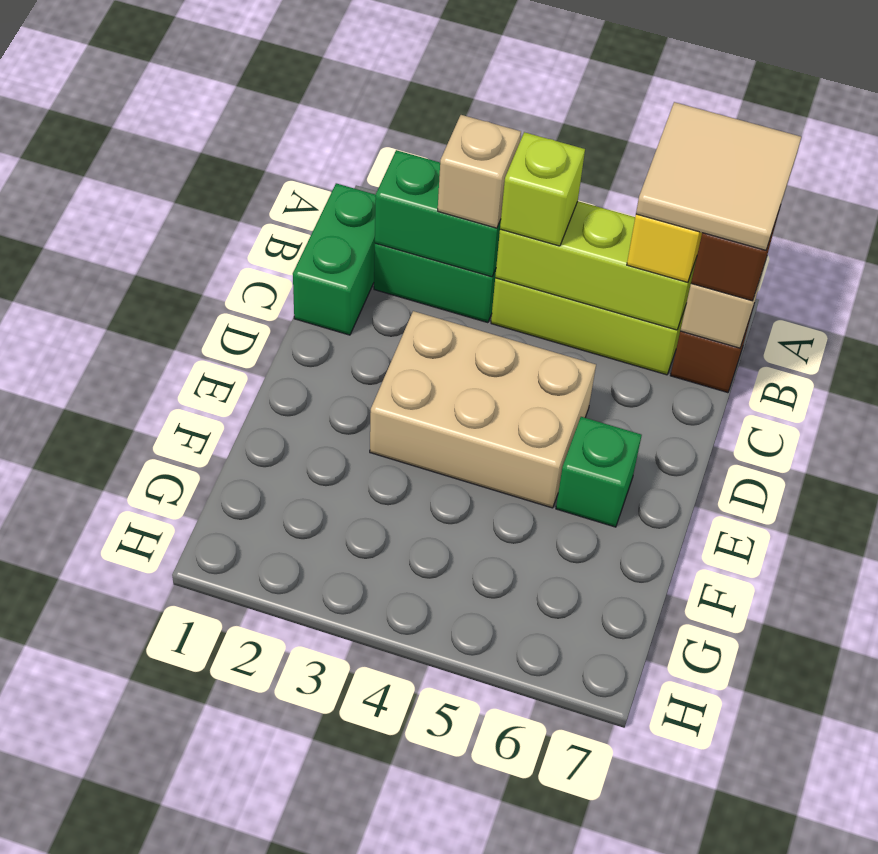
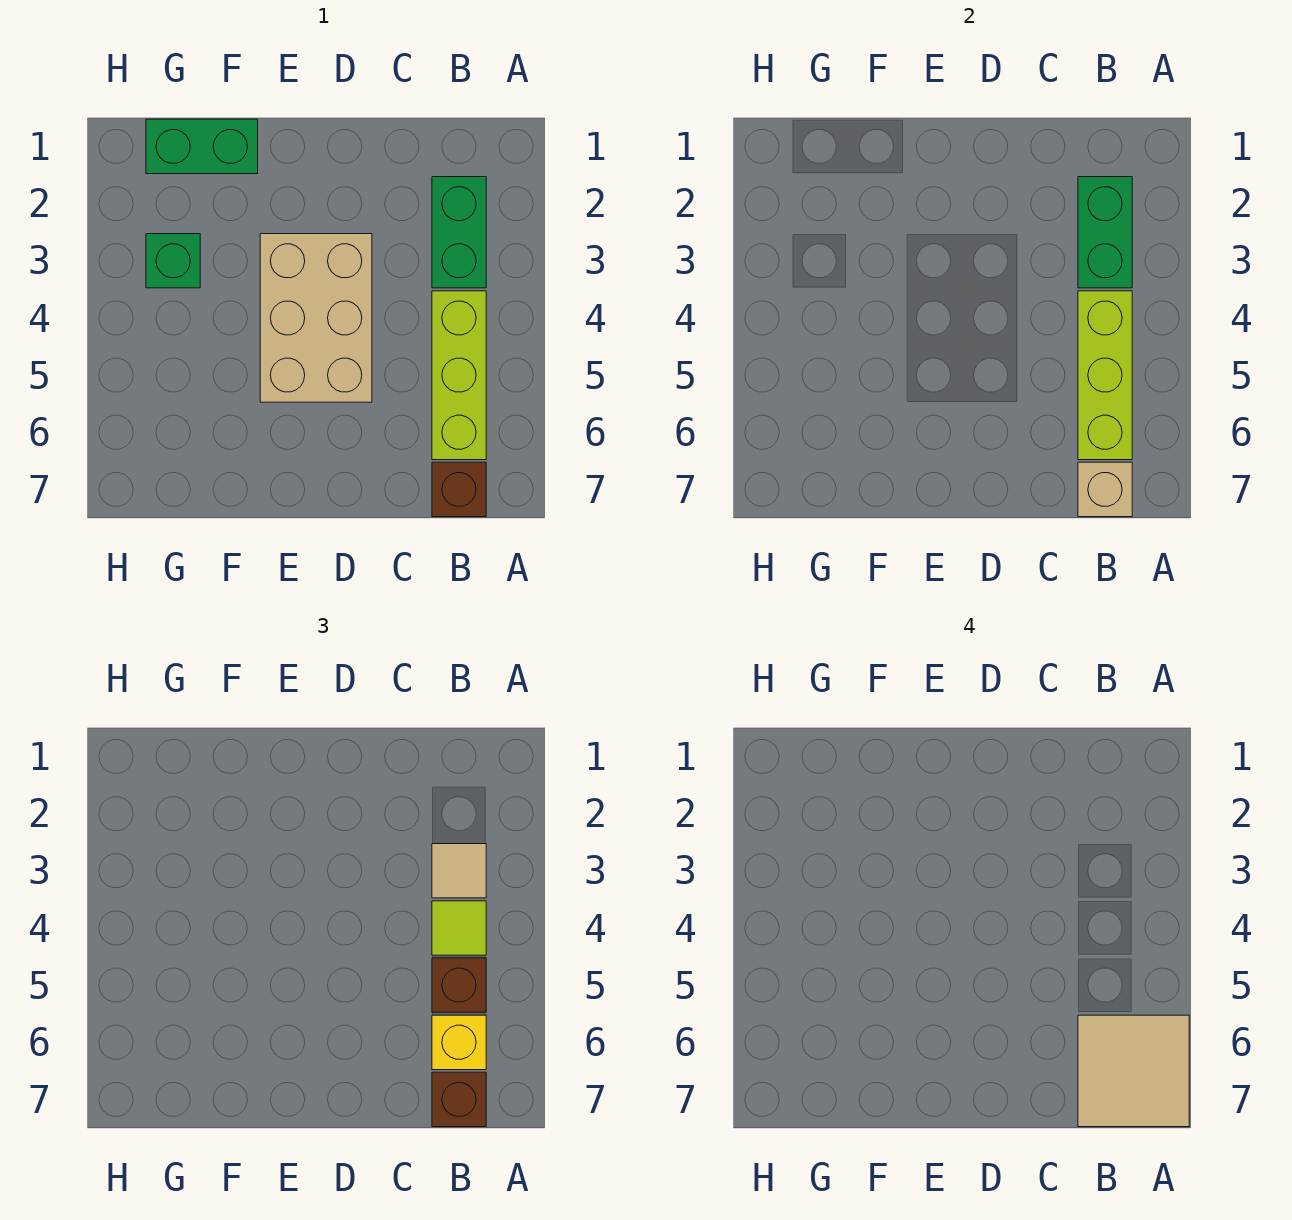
green brick B1:C1 level 1 -> green brick F1:G1 level 1
tan brick B3 level 3 -> tan tile B3 level 3
lime brick B4 level 3 -> lime tile B4 level 3
none -> brown brick B5 level 3
green brick E6 level 1 -> green brick G3 level 1

